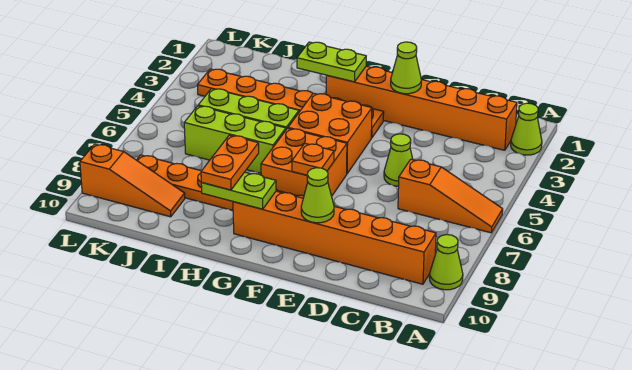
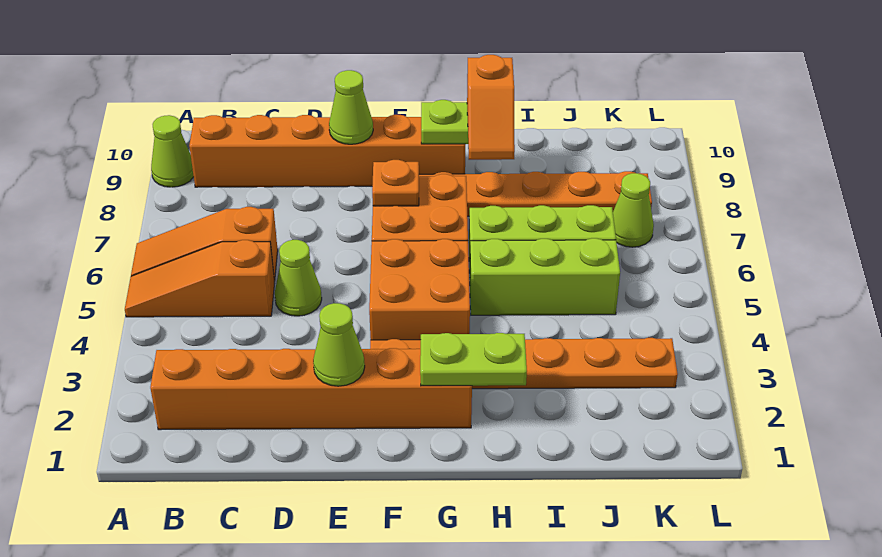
lime cone A2 level 1 -> lime cone K7 level 1
orange plate H8:H9 level 3 -> orange slope H8:H9 level 3 top 9
orange slope J9:L9 level 1 top L -> orange slope A5:C5 level 1 top C

